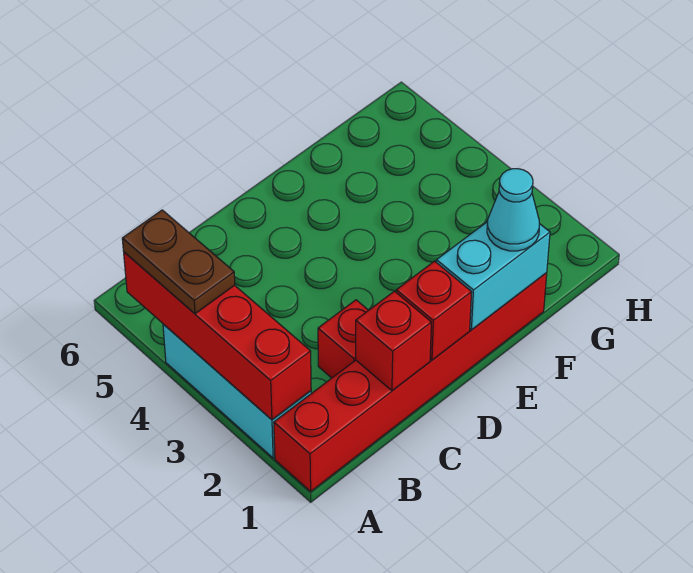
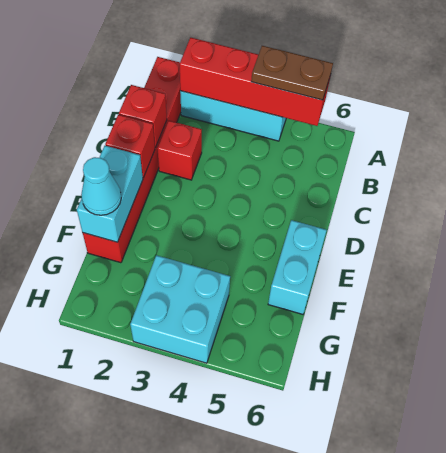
none -> cyan brick E6:F6 level 1
none -> cyan brick G3:H4 level 1

